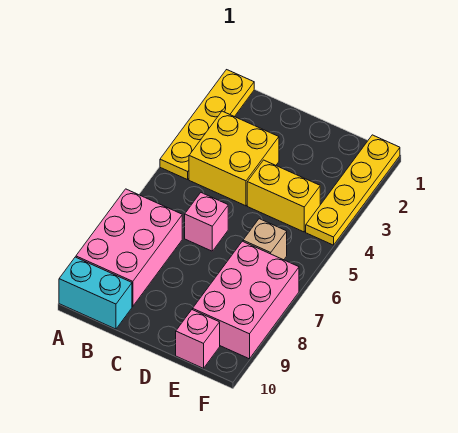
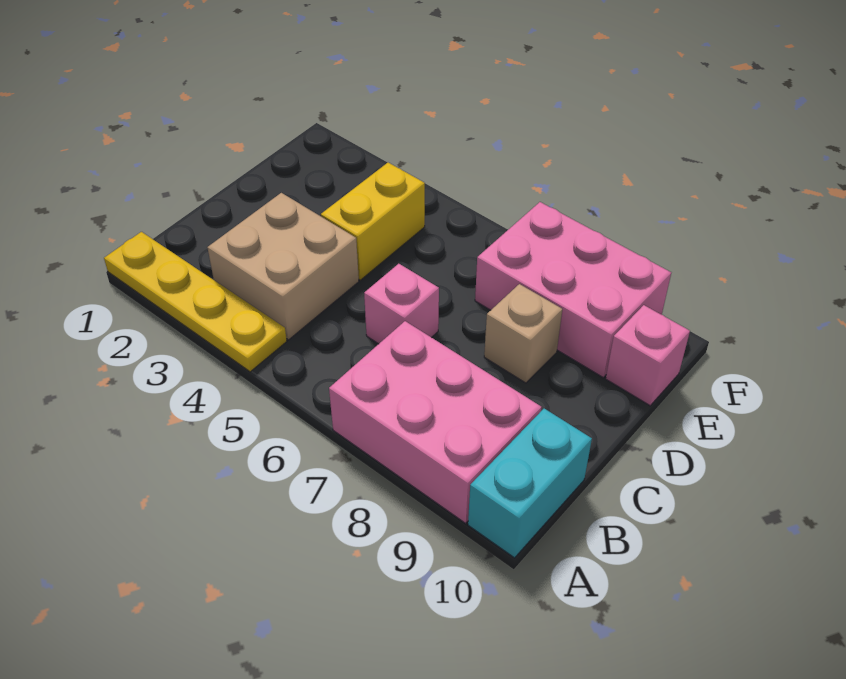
yellow brick B3:C4 level 1 -> tan brick B3:C4 level 1
tan brick E6 level 1 -> tan brick D8 level 1
yellow plate F1:F4 level 1 -> none

